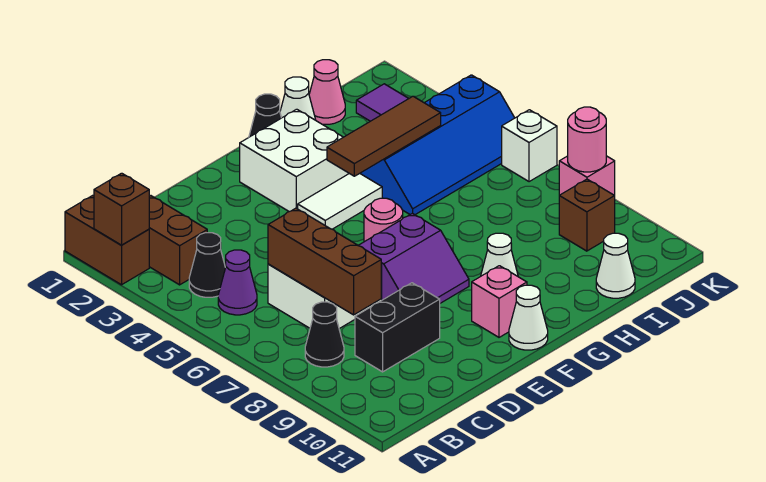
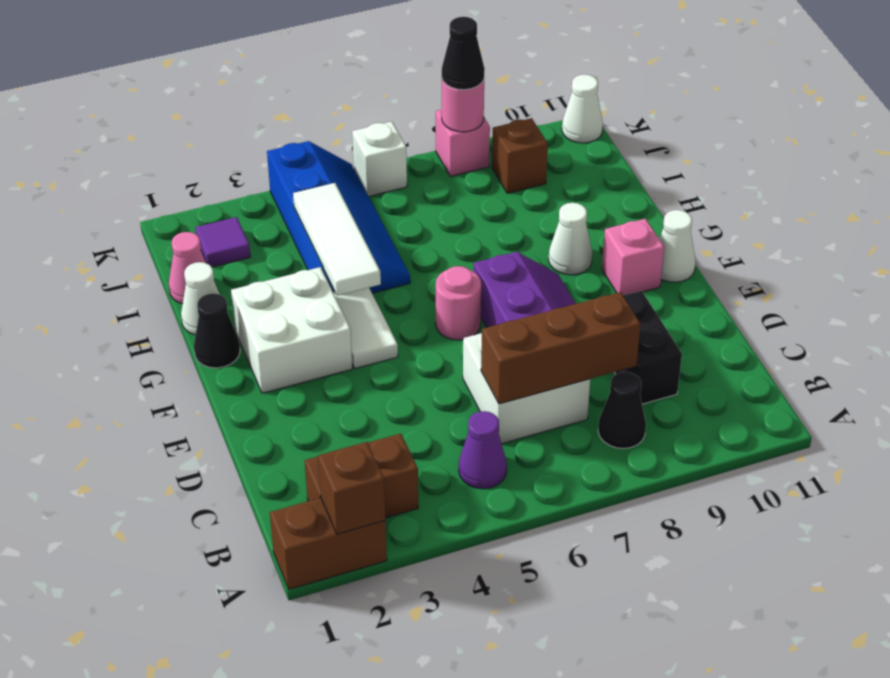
black cone B4 level 1 -> black cone K8 level 3
brown tile G4:I4 level 2 -> white tile G4:I4 level 2
white cone I11 level 1 -> white cone K11 level 1

